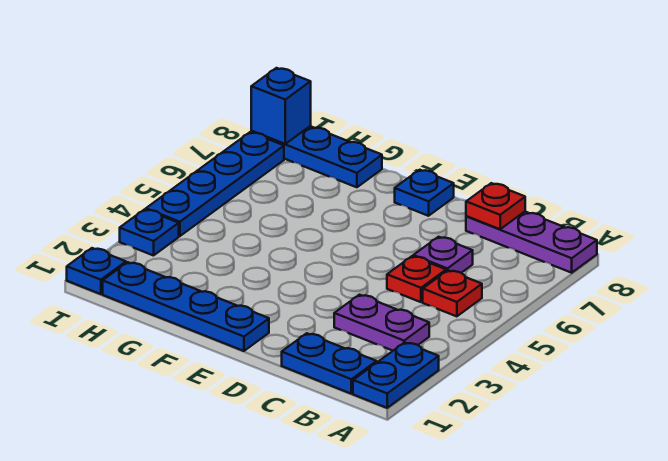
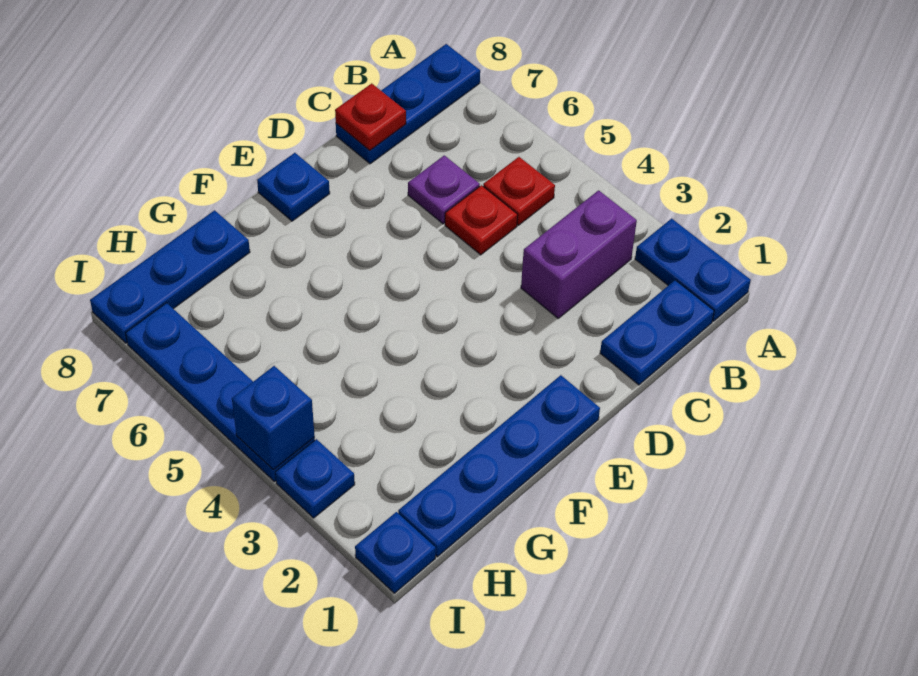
purple plate A8:C8 level 1 -> blue plate A8:C8 level 1
purple plate B3:C3 level 1 -> purple brick B3:C3 level 1
blue brick I8 level 2 -> blue brick I4 level 2

